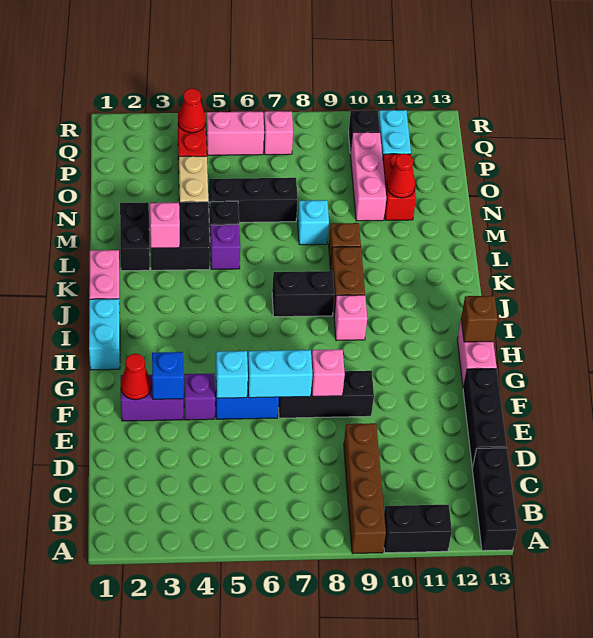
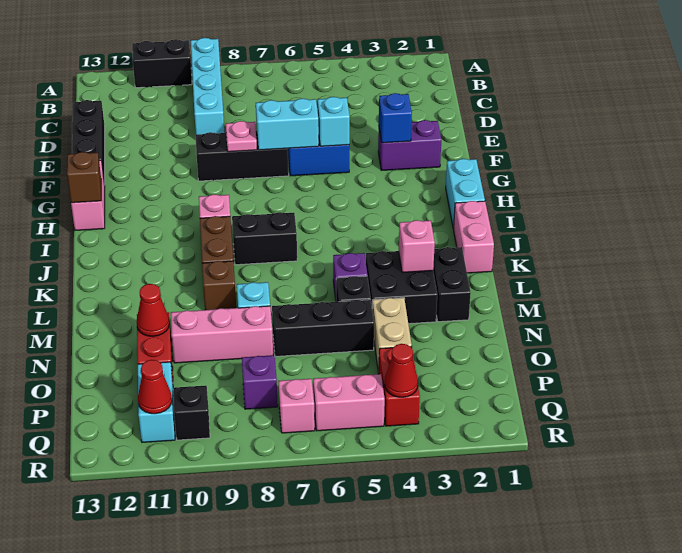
brown brick A9:D9 level 1 -> cyan brick A9:D9 level 1
black brick A13:C13 level 1 -> none
red cone F2 level 2 -> red cone Q11 level 2
purple brick F4 level 1 -> purple brick P8 level 1
pink brick F8 level 2 -> pink plate F8 level 2
pink brick N10:P10 level 1 -> pink brick N8:N10 level 1

